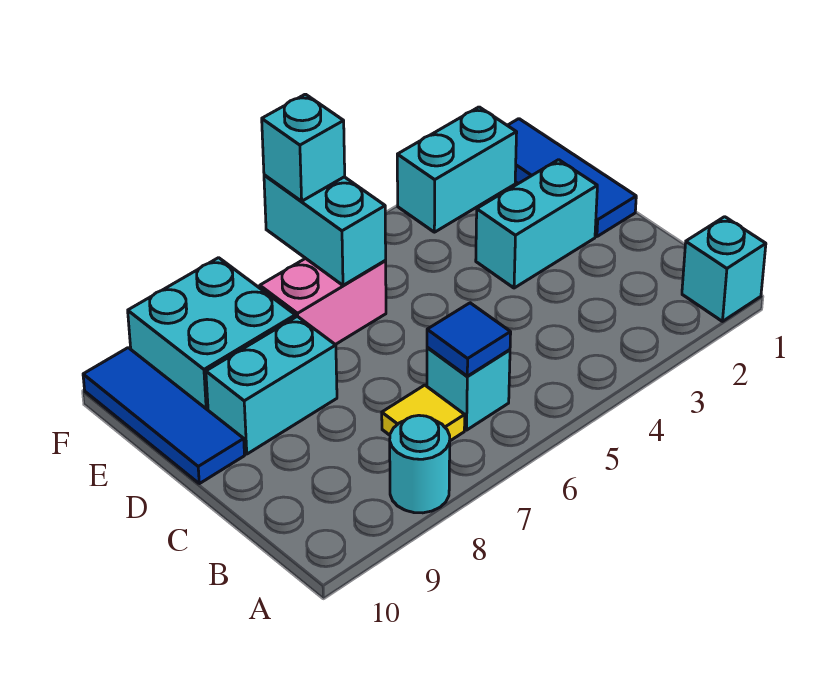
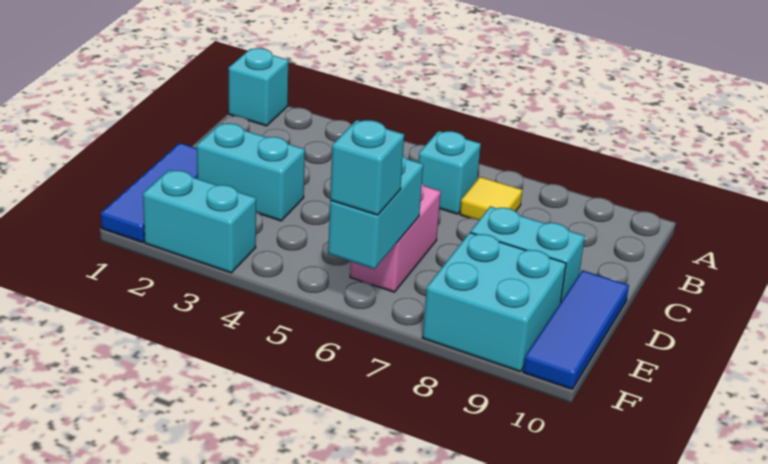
cyan round brick A8 level 1 -> none
blue tile B6 level 2 -> none
pink brick E6:E7 level 1 -> pink brick D6:E6 level 1

